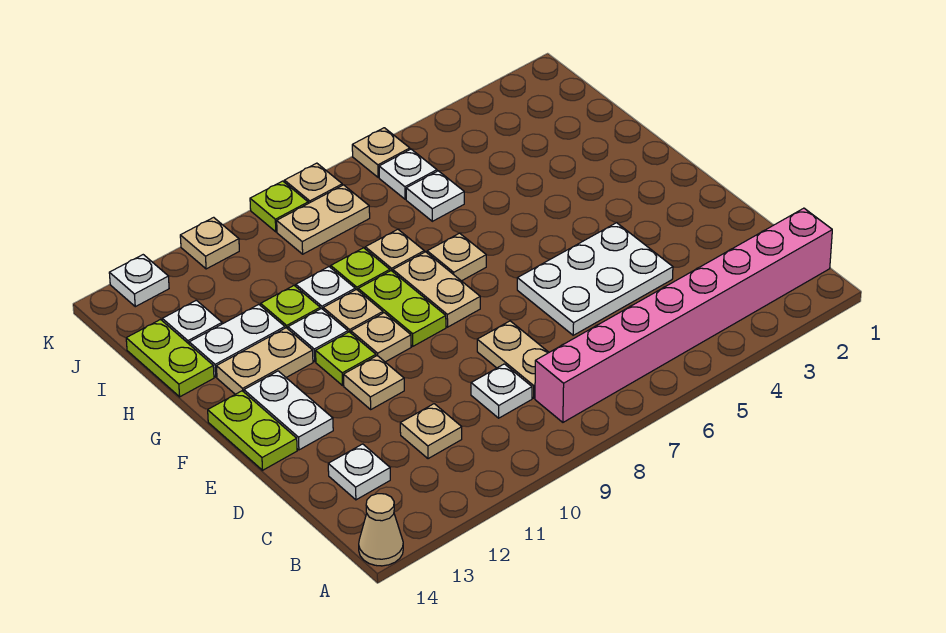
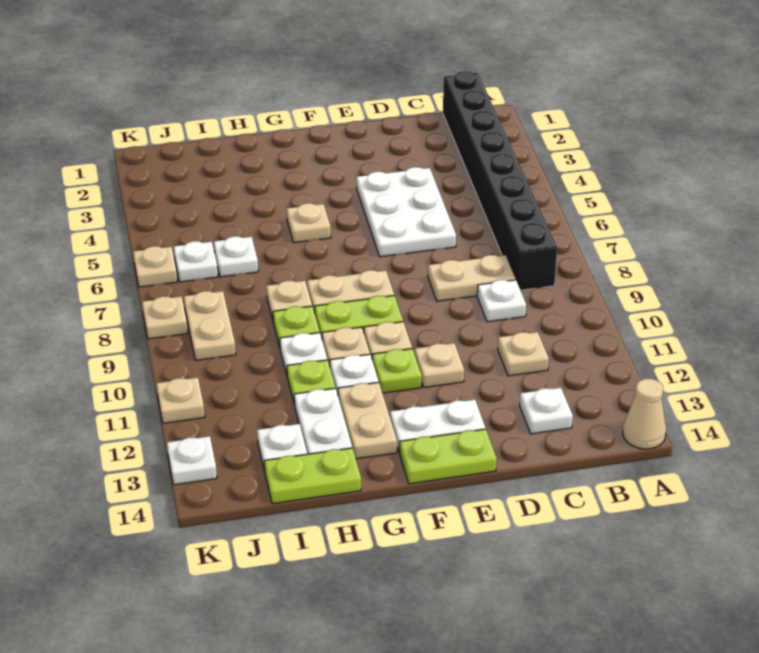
pink brick B1:B8 level 1 -> black brick B1:B8 level 1
tan plate G7 level 1 -> tan plate G5 level 1
lime plate K9 level 1 -> none

